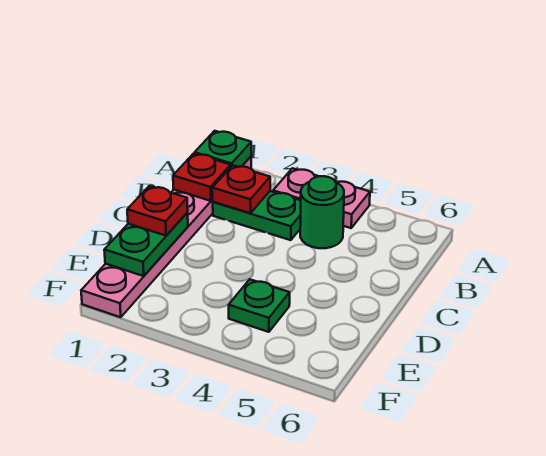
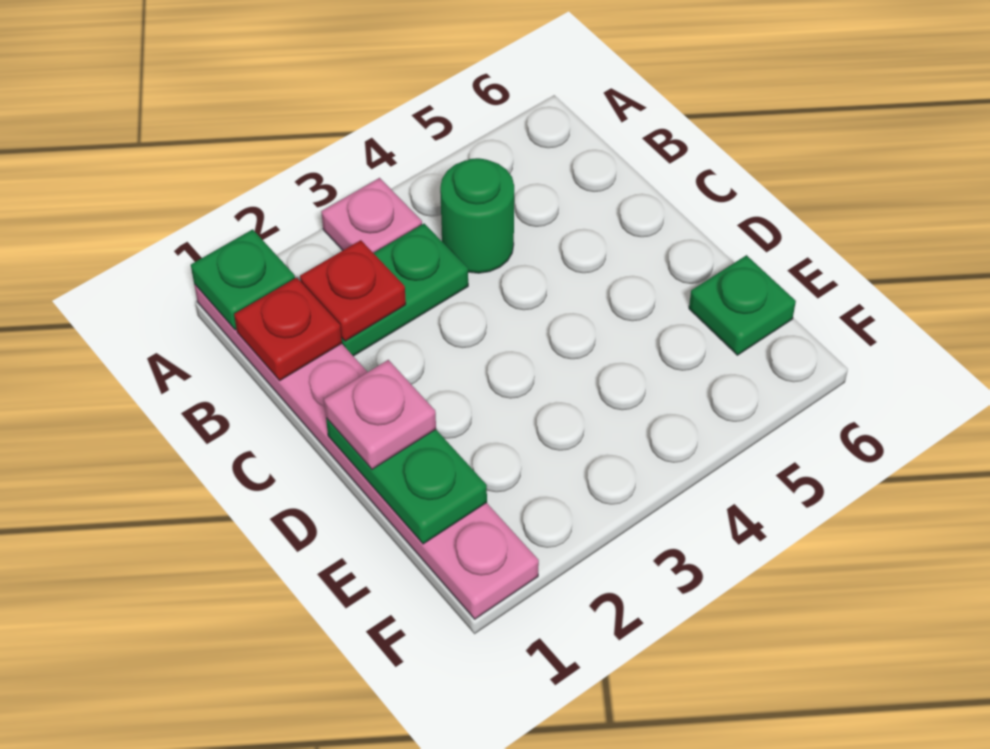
pink plate A3:A4 level 1 -> pink plate A3 level 1
red plate D1 level 3 -> pink plate D1 level 3
green plate E4 level 1 -> green plate E6 level 1

